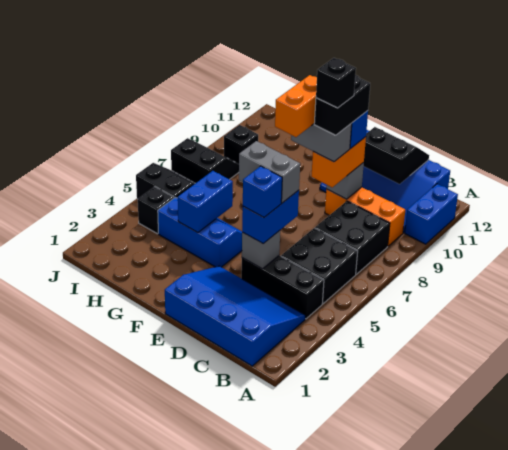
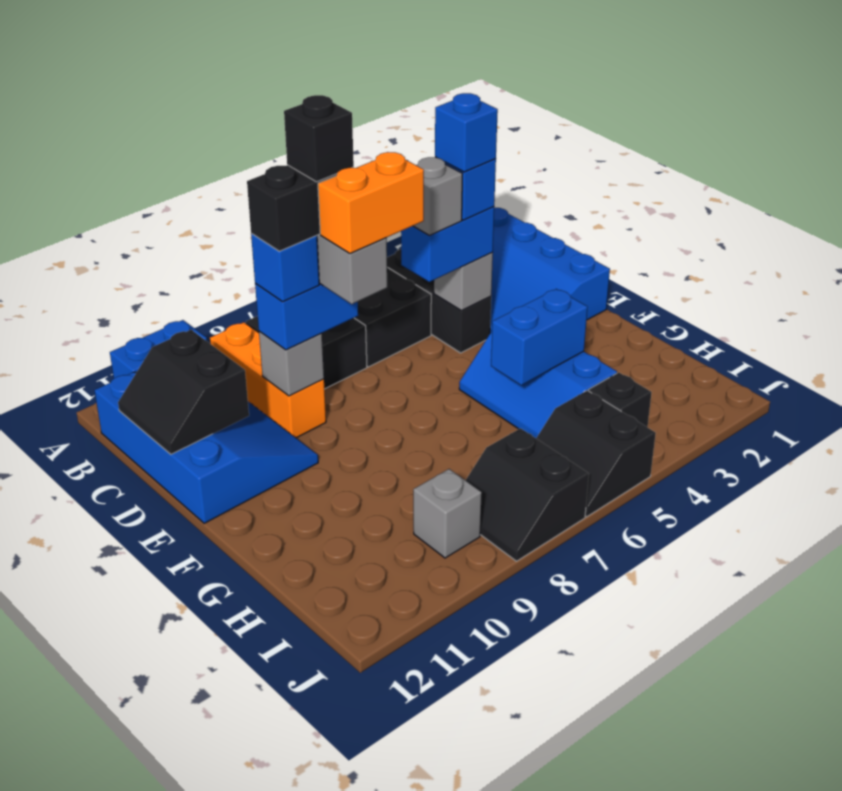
none -> blue brick D4 level 5
grey brick D5:E5 level 4 -> grey brick D5 level 4
orange brick D8:D9 level 3 -> blue brick D8:D9 level 3
black brick I9 level 1 -> grey brick I9 level 1

